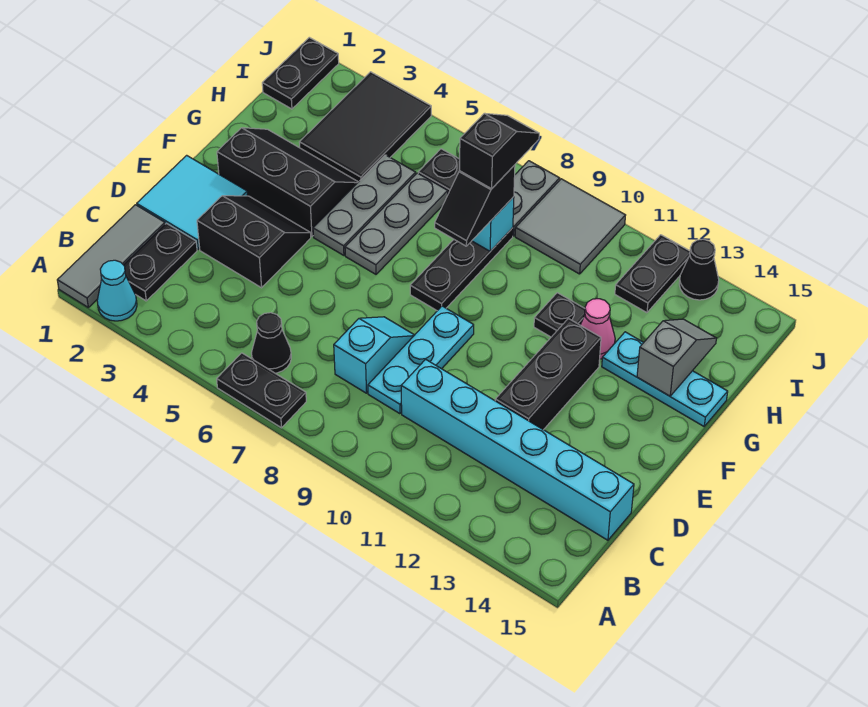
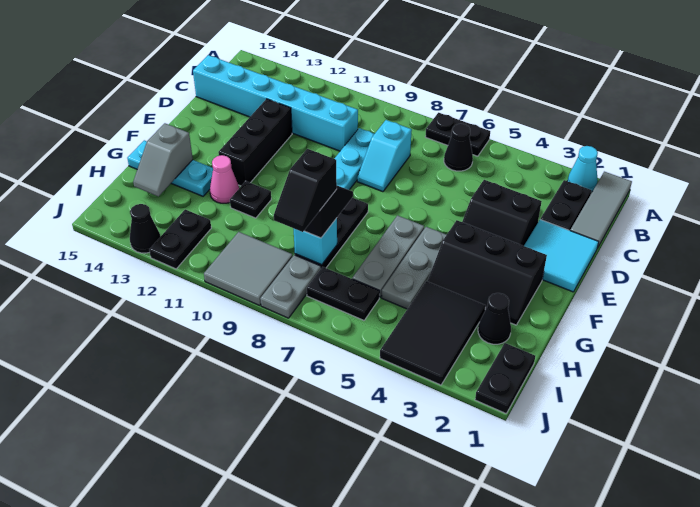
none -> black cone H2 level 1

